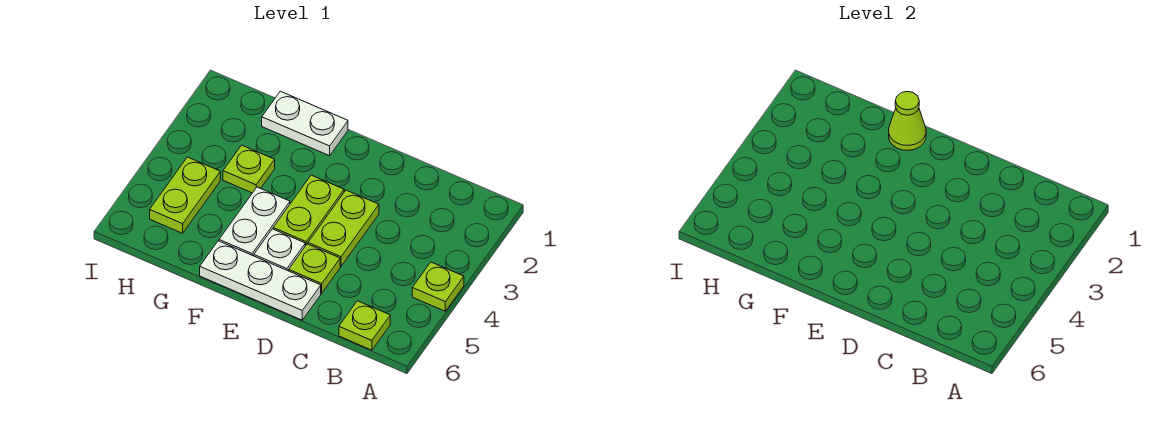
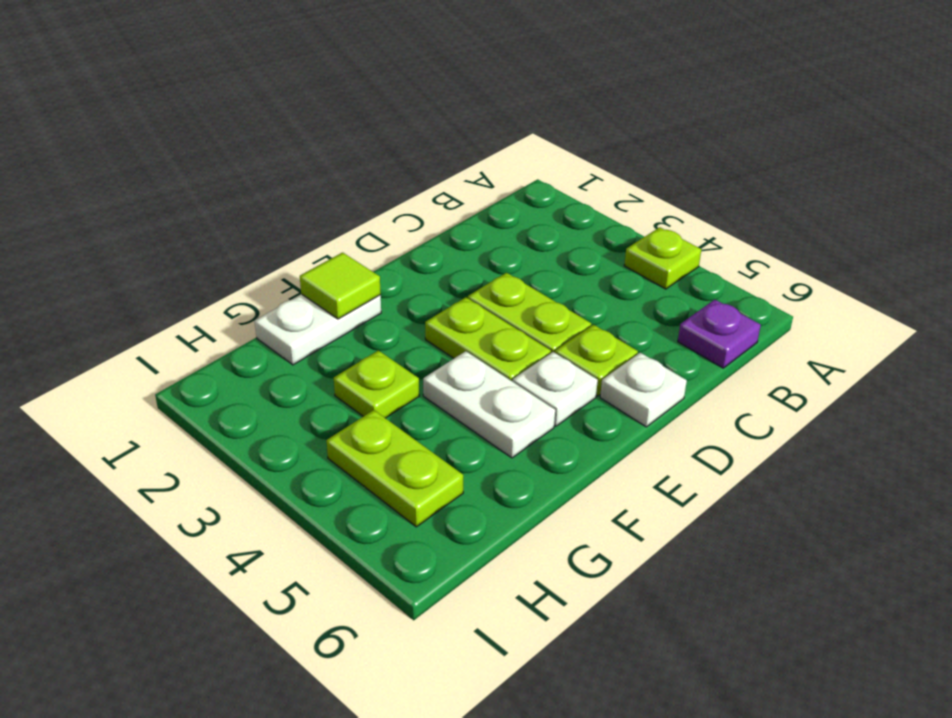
lime plate B6 level 1 -> purple plate B6 level 1
white plate D6:F6 level 1 -> white plate D6 level 1
lime cone F1 level 2 -> lime tile F1 level 2

